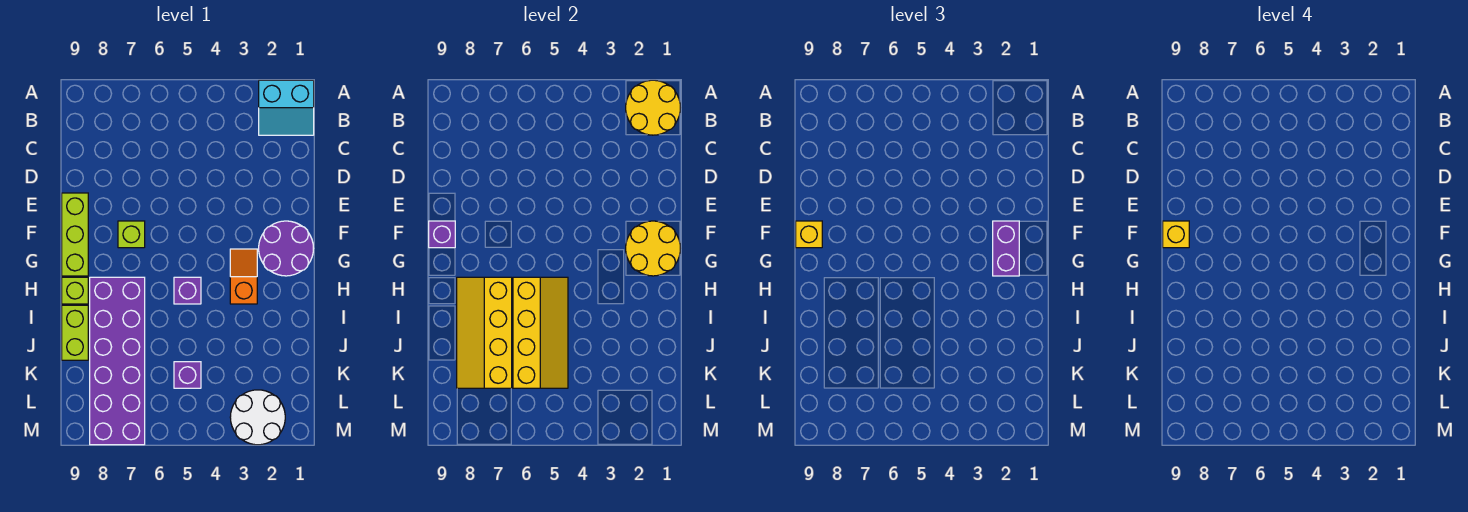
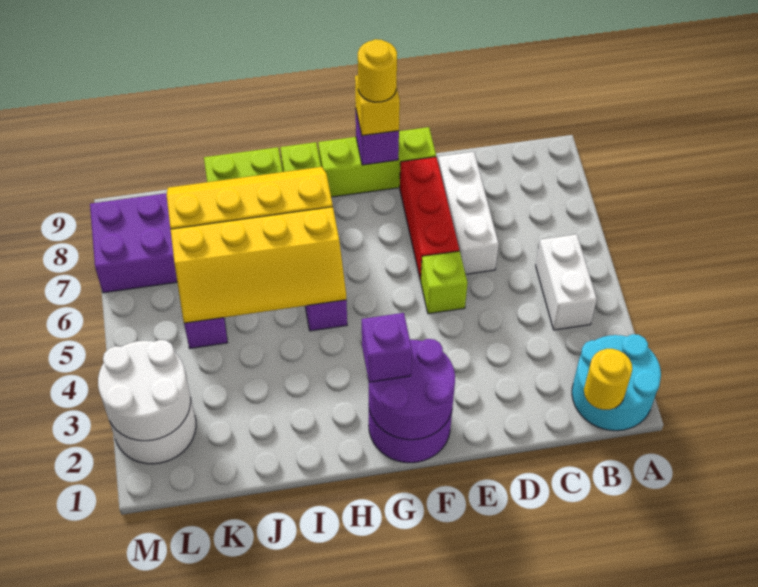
cyan slope A1:B2 level 1 top A -> cyan round brick A1:B2 level 1
yellow round brick A1:B2 level 2 -> yellow round brick B1 level 2
none -> white brick B4:B5 level 1
none -> white brick D6:D8 level 1
none -> red brick E6:E8 level 1
yellow round brick F1:G2 level 2 -> purple round brick F1:G2 level 2
purple brick F2:G2 level 3 -> purple brick G2 level 3
lime brick F7 level 1 -> lime brick E5 level 1
yellow brick F9 level 4 -> yellow round brick F9 level 4
orange slope G3:H3 level 1 top H -> none
none -> white round brick L2:M3 level 2

